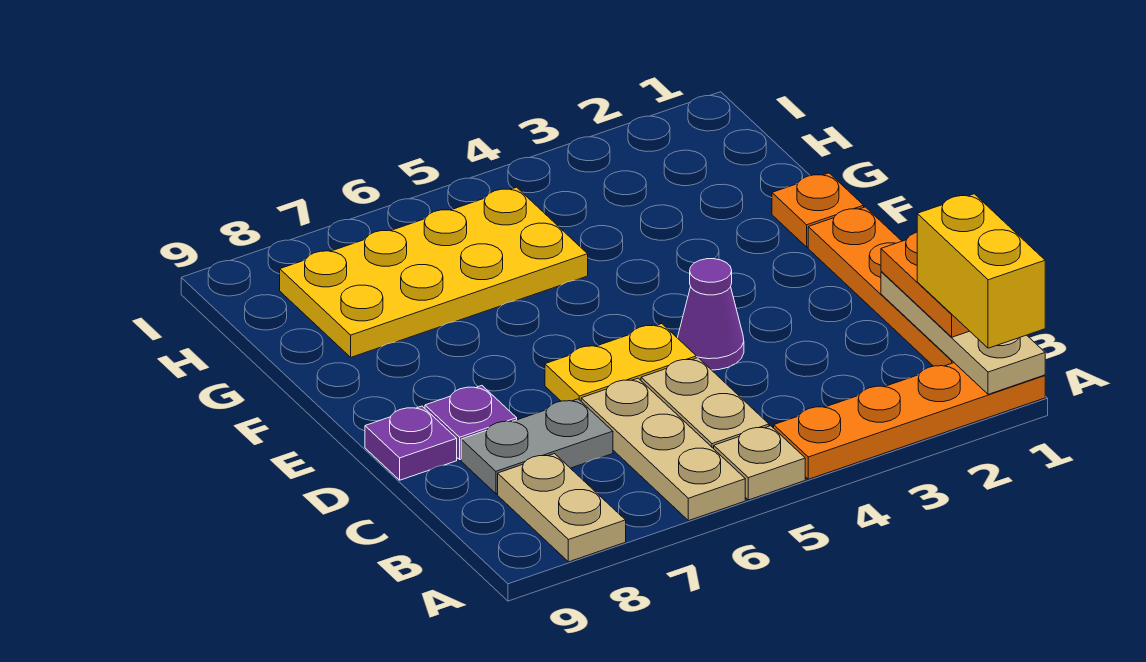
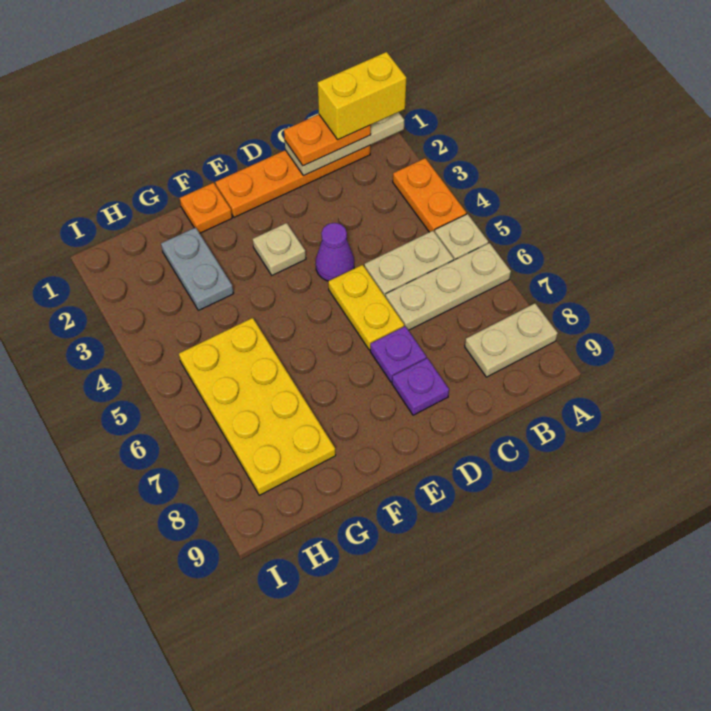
orange plate A1:A4 level 1 -> orange plate A3:A4 level 1
grey plate C7:C8 level 1 -> grey plate G2:G3 level 1
purple plate D9 level 1 -> purple plate D7 level 1
none -> tan plate E3 level 1

